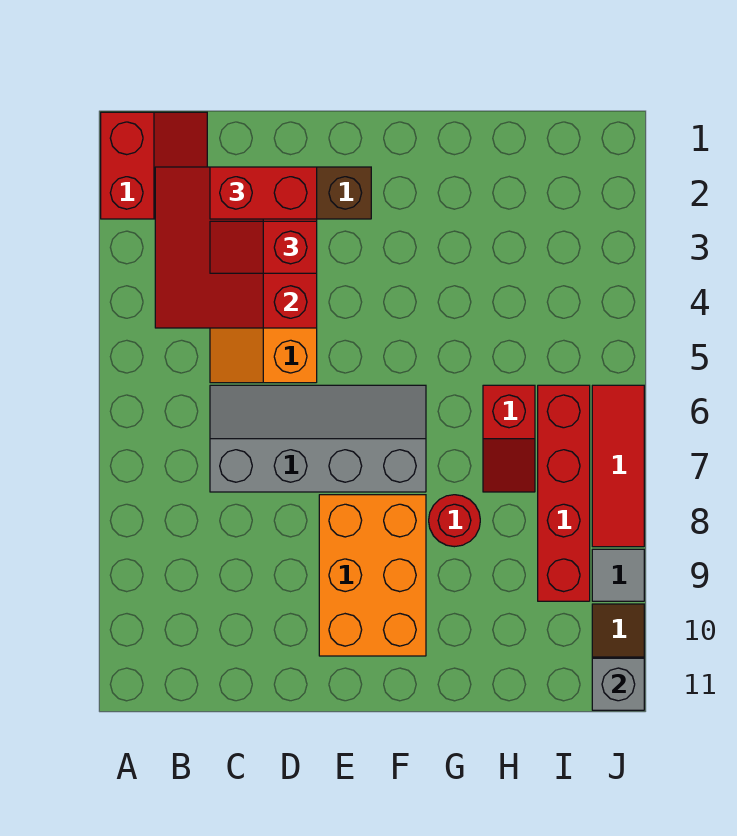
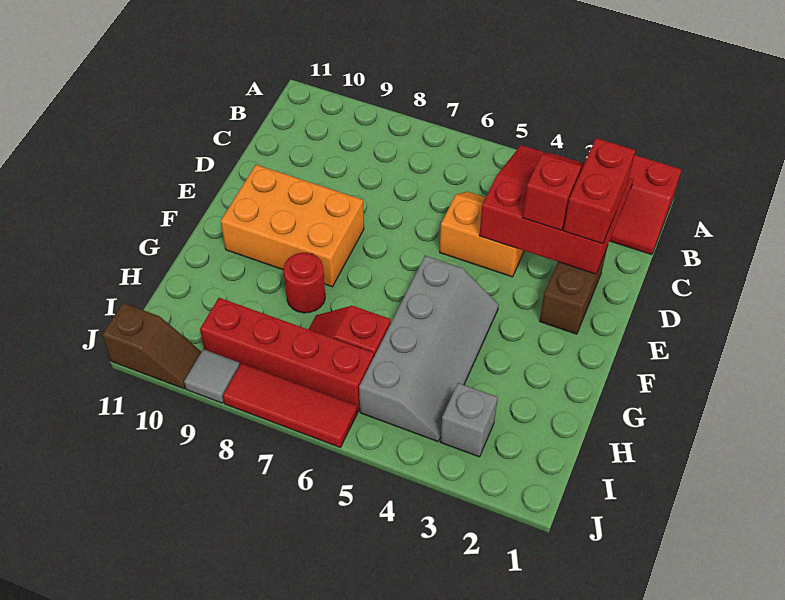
grey slope C6:F7 level 1 top 7 -> grey slope F4:I5 level 1 top 5
grey brick J11 level 2 -> grey brick I3 level 1

